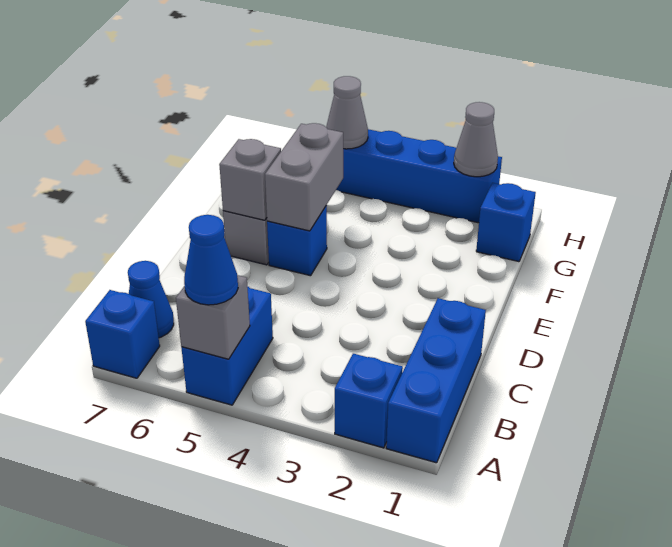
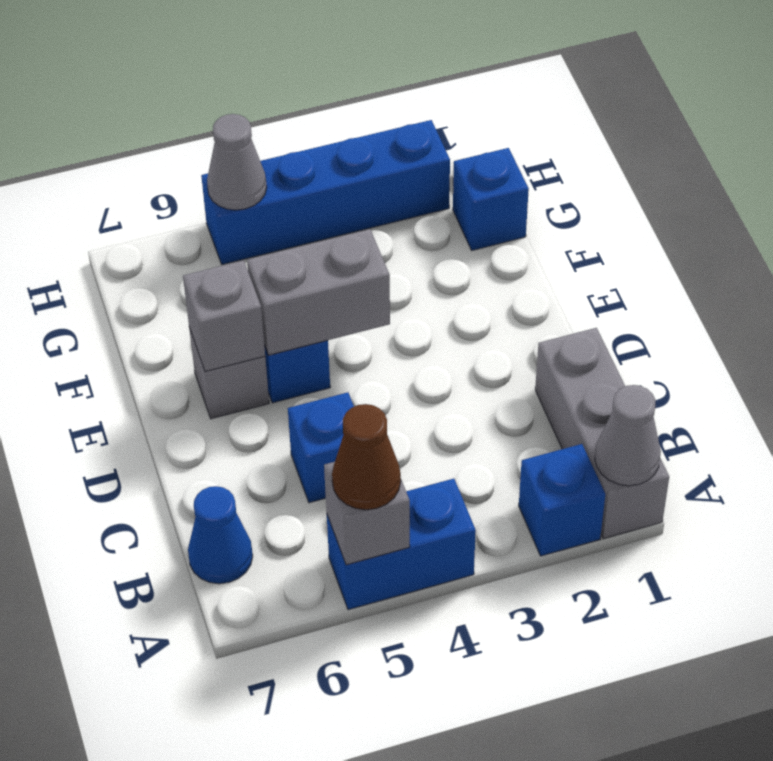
blue brick A1:C1 level 1 -> grey brick A1:C1 level 1
blue brick A5:B5 level 1 -> blue brick A4:A5 level 1
blue cone A5 level 3 -> brown cone A5 level 3
blue brick A7 level 1 -> blue brick C5 level 1
grey brick E5:F5 level 2 -> grey brick E4:E5 level 2
grey cone H2 level 2 -> grey cone A1 level 2

